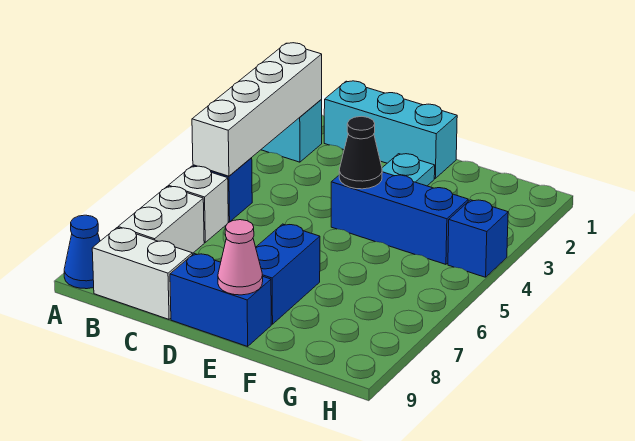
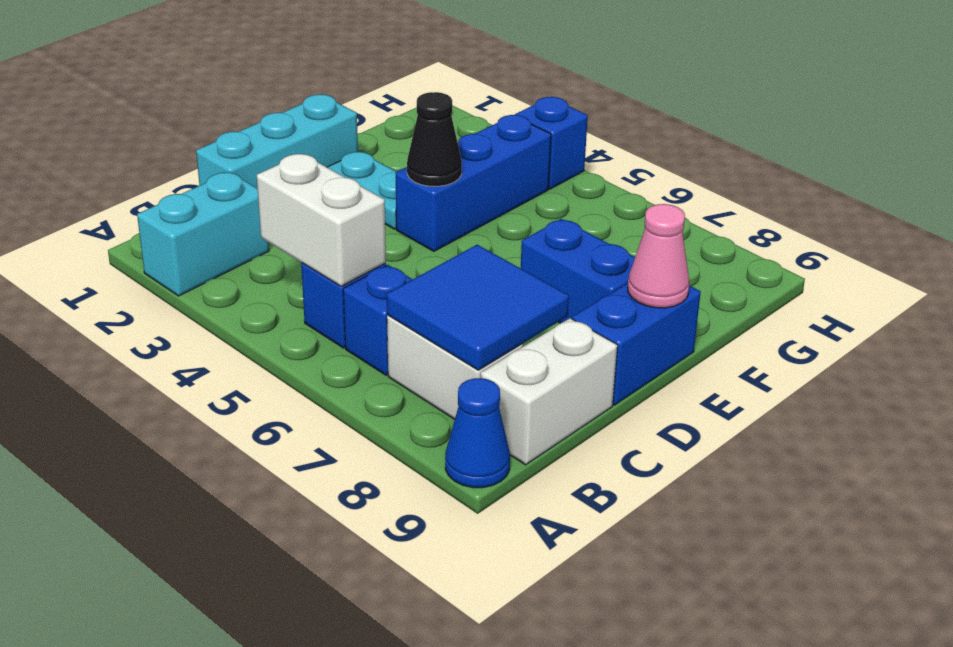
white brick B2:B5 level 2 -> white brick B4:B5 level 2
white brick B6 level 1 -> blue brick B6 level 1
none -> blue tile B7:C8 level 2

